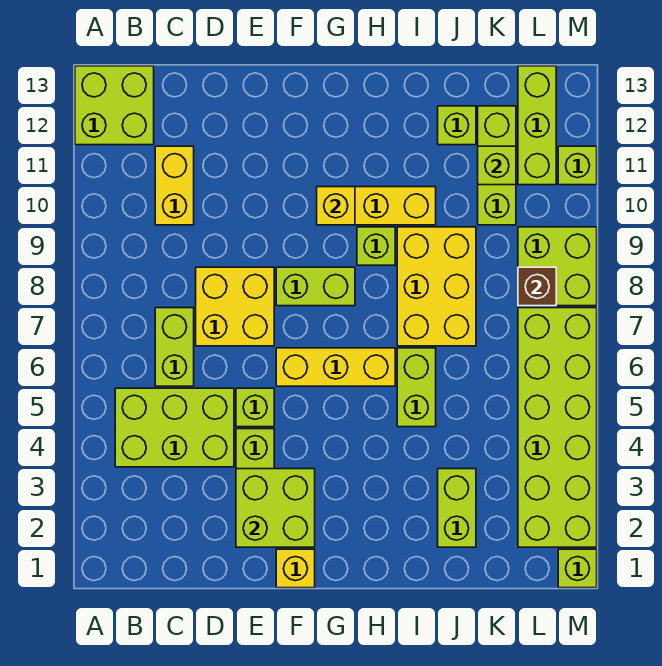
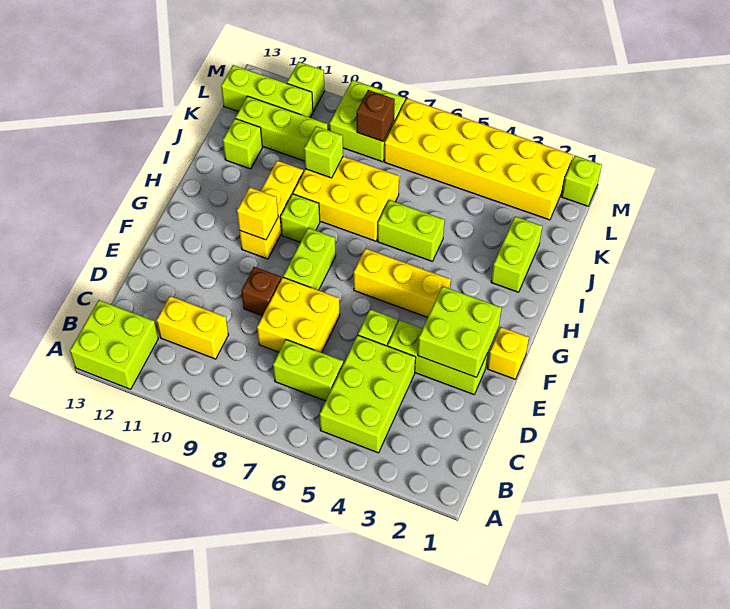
none -> brown brick E9 level 1
yellow brick F6:H6 level 1 -> yellow brick G4:G6 level 1
lime brick J2:J3 level 1 -> lime brick I2:J2 level 1
lime brick K11 level 2 -> lime brick J9 level 2
lime brick L2:M7 level 1 -> yellow brick L2:M7 level 1

